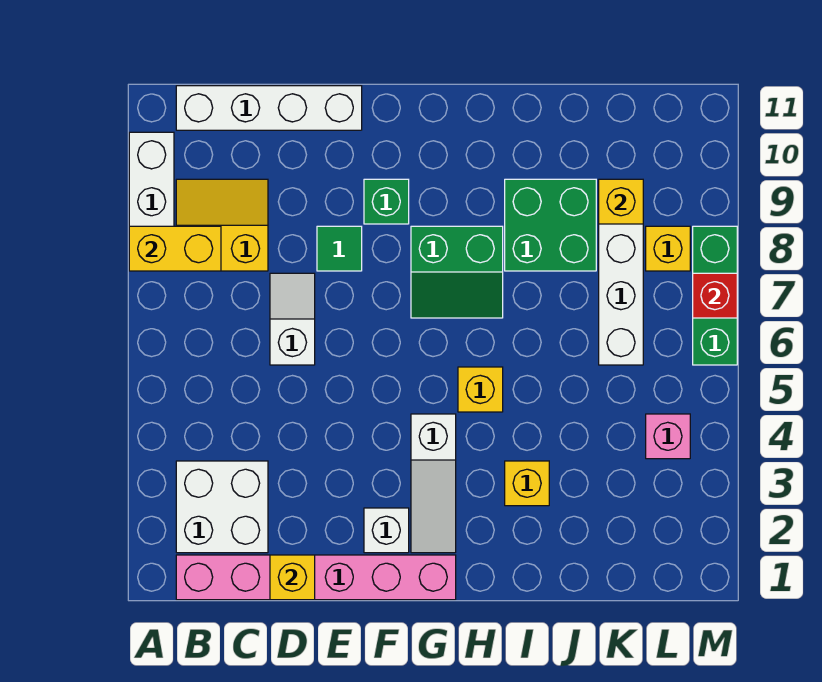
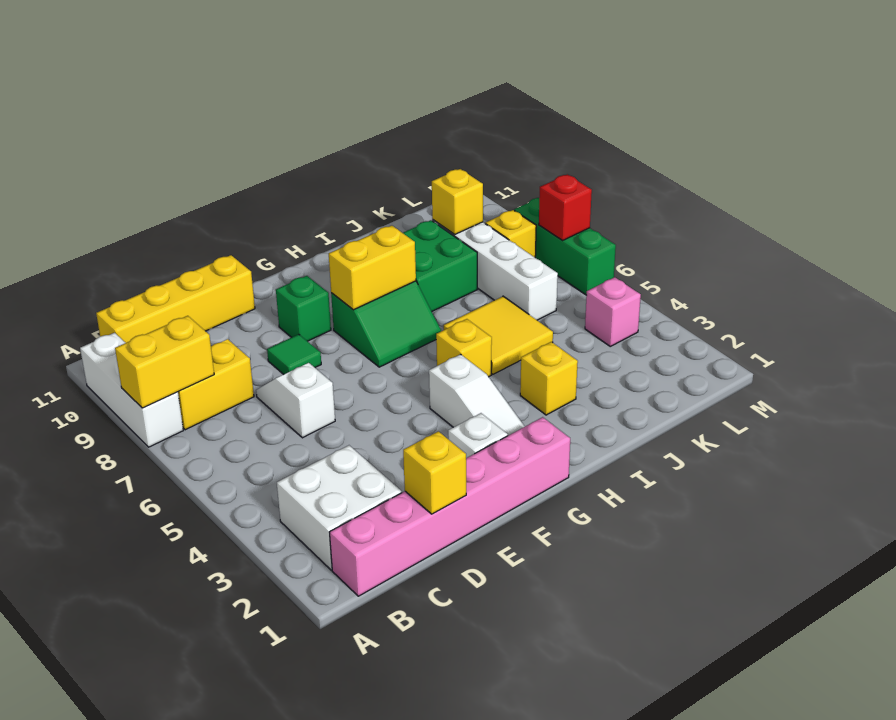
white brick B11:E11 level 1 -> yellow brick B11:E11 level 1
none -> yellow brick G8:H8 level 2
none -> yellow tile I5:J6 level 1

